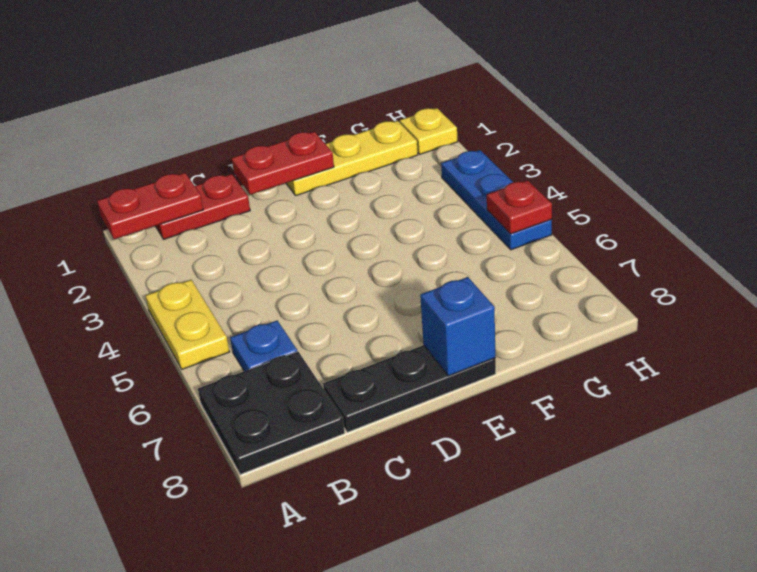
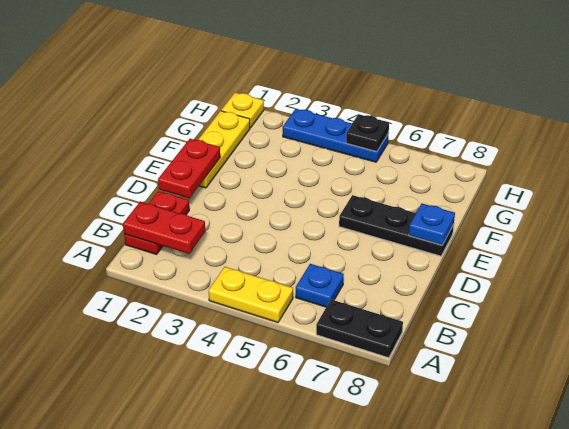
red plate A1:B1 level 2 -> red plate B1:B2 level 2
black plate A7:B8 level 1 -> black plate A7:A8 level 1
black plate C8:E8 level 1 -> black plate E6:E8 level 1
blue brick E8 level 2 -> blue plate E8 level 2
red plate H5 level 2 -> black plate H5 level 2

